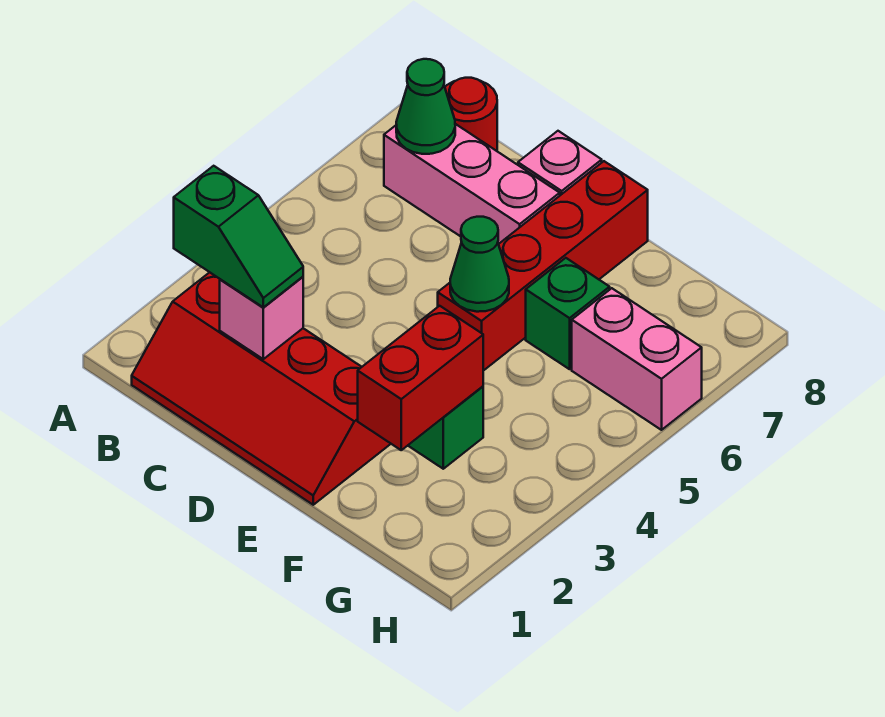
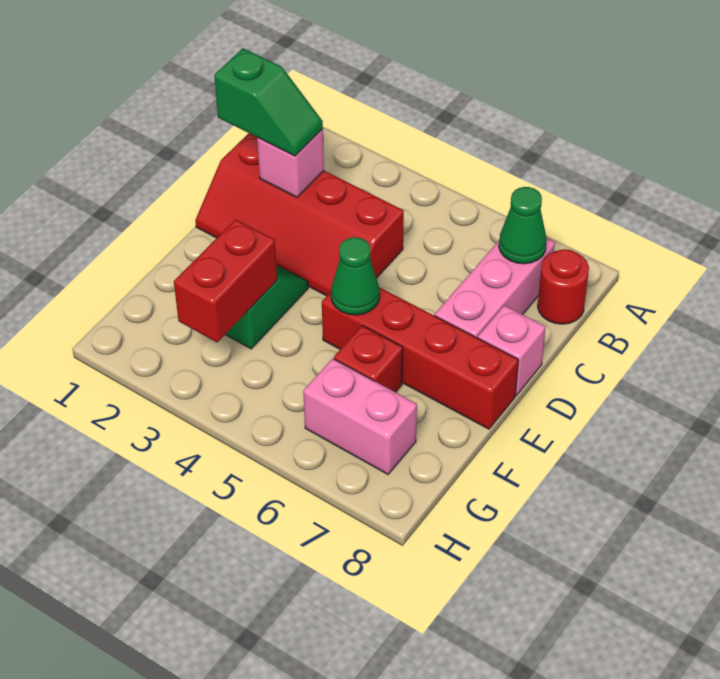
red slope B1:E2 level 1 top 2 -> red slope C1:D4 level 1 top C
green slope B2:C2 level 3 top B -> green slope C1:C2 level 3 top 1
red brick F2:F3 level 2 -> red brick F3:G3 level 2
green brick F6 level 1 -> red brick F6 level 1
pink brick G6:H6 level 1 -> pink brick G6:G7 level 1

